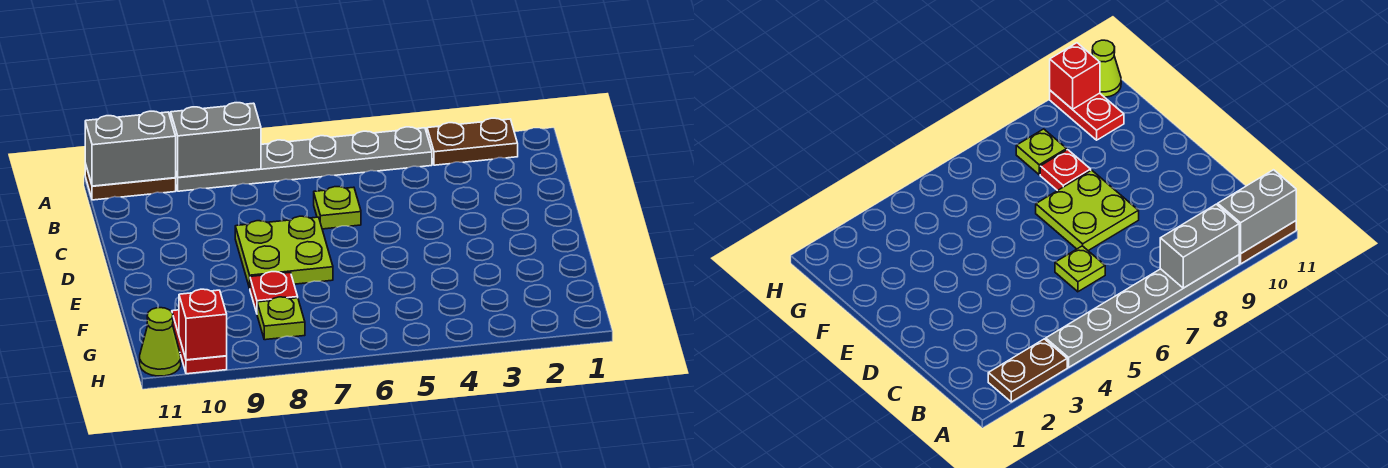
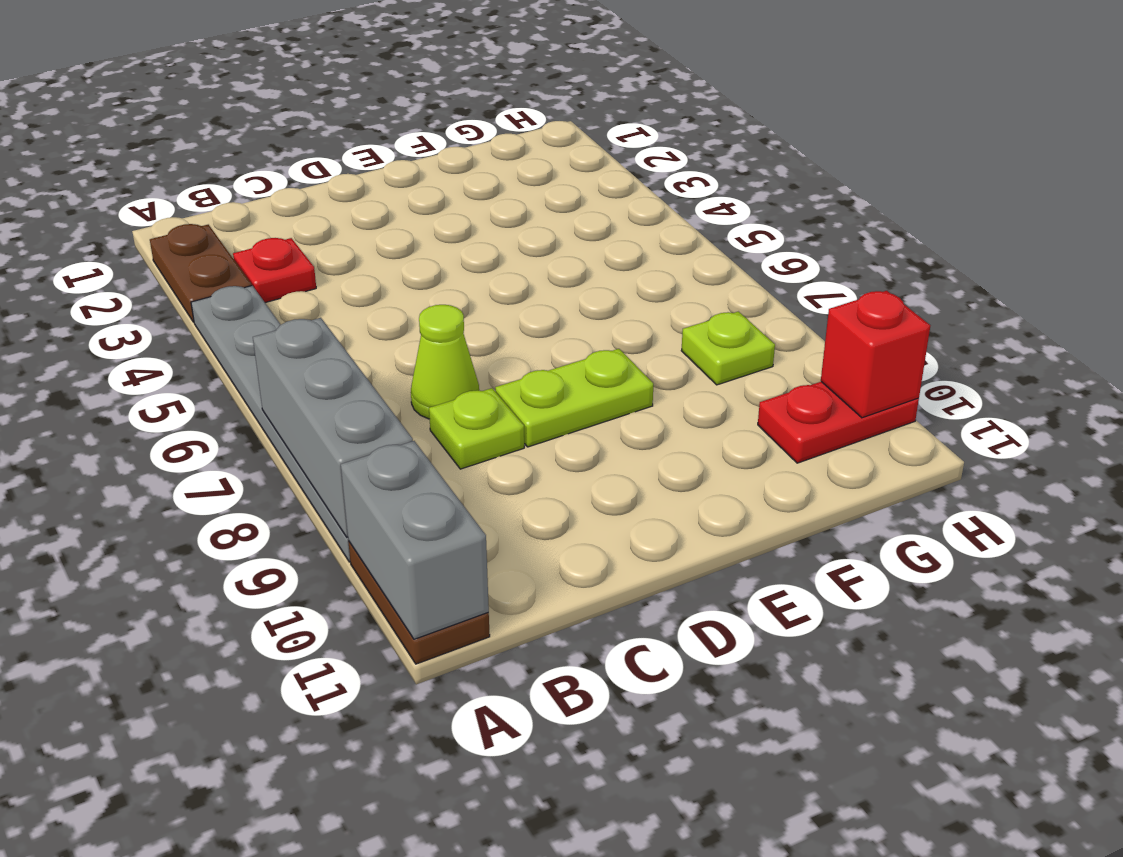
grey brick A8:A9 level 2 -> grey brick A7:A9 level 2
lime plate C6 level 1 -> lime plate C8 level 1
lime plate D7:E8 level 1 -> lime plate D8:E8 level 1
red plate F8 level 1 -> red plate B3 level 1
lime cone H11 level 1 -> lime cone C7 level 1

